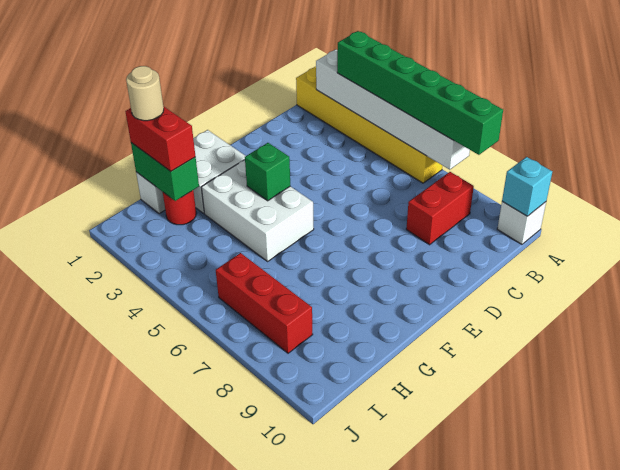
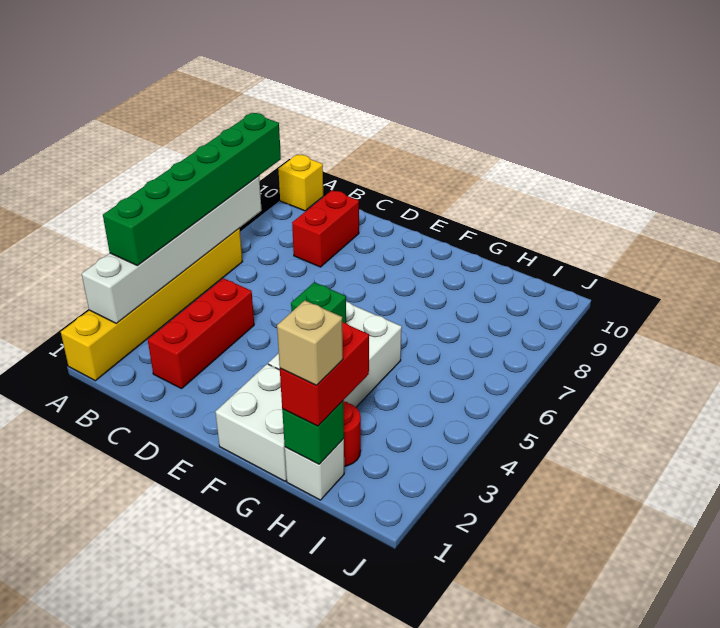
white brick A10 level 1 -> yellow brick A10 level 1
cyan brick A10 level 2 -> none
red brick B8:C8 level 1 -> red brick C8:C9 level 1
green brick H1:H2 level 2 -> green brick H1 level 2
tan round brick H1 level 4 -> tan brick H1 level 4
red brick I6:I8 level 1 -> red brick C2:C4 level 1

